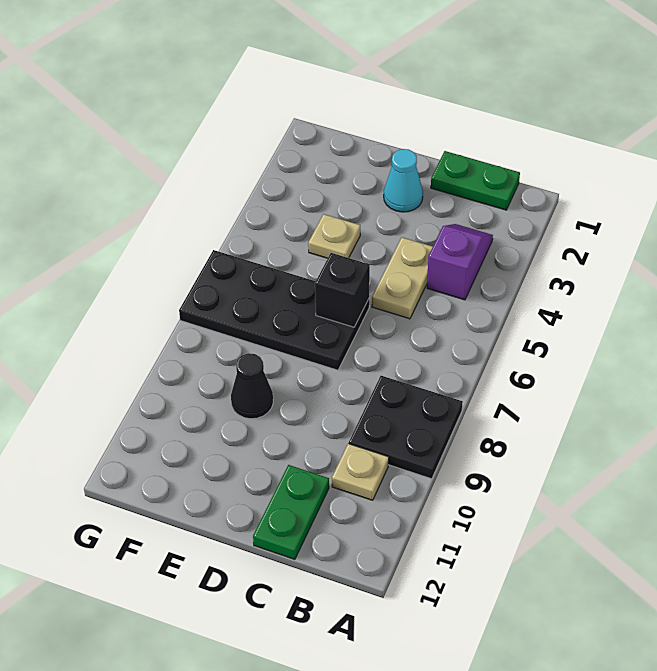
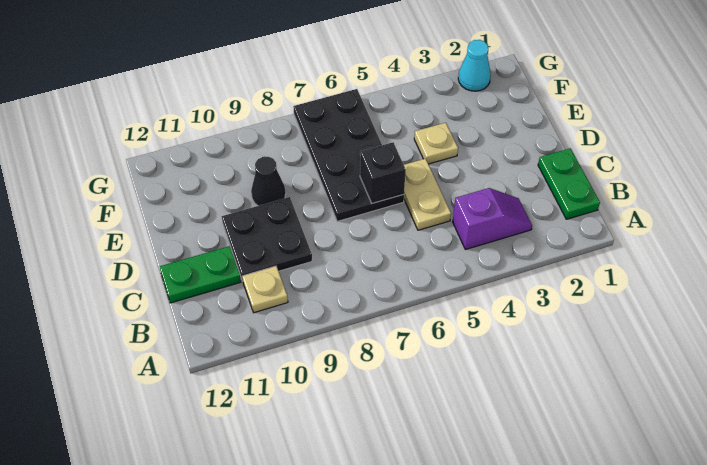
black plate A8:B9 level 1 -> black plate C9:D10 level 1
tan plate C4:C5 level 1 -> tan plate C5:D5 level 1
cyan cone D2 level 1 -> cyan cone G2 level 1

